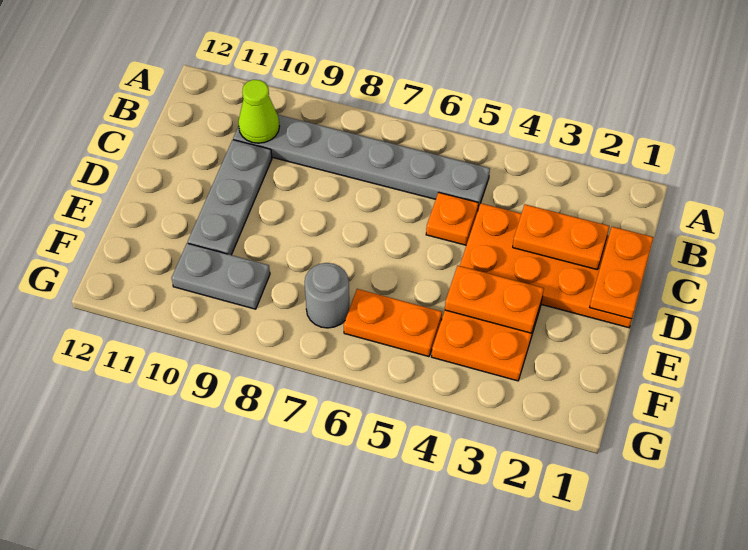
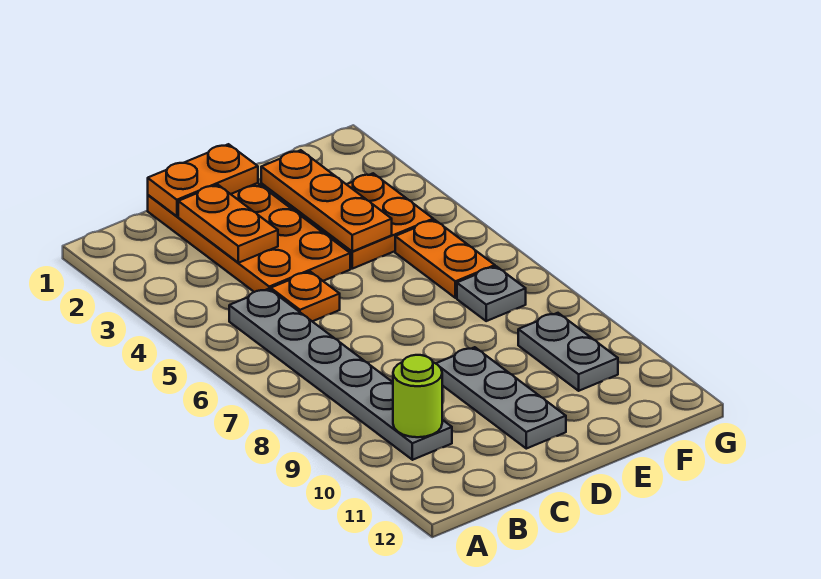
lime cone B10 level 2 -> lime round brick B10 level 2
grey plate C10:E10 level 1 -> grey plate D9:D11 level 1
orange plate E3:E4 level 2 -> orange plate E2:E4 level 2
grey round brick F7 level 1 -> grey plate F7 level 1

